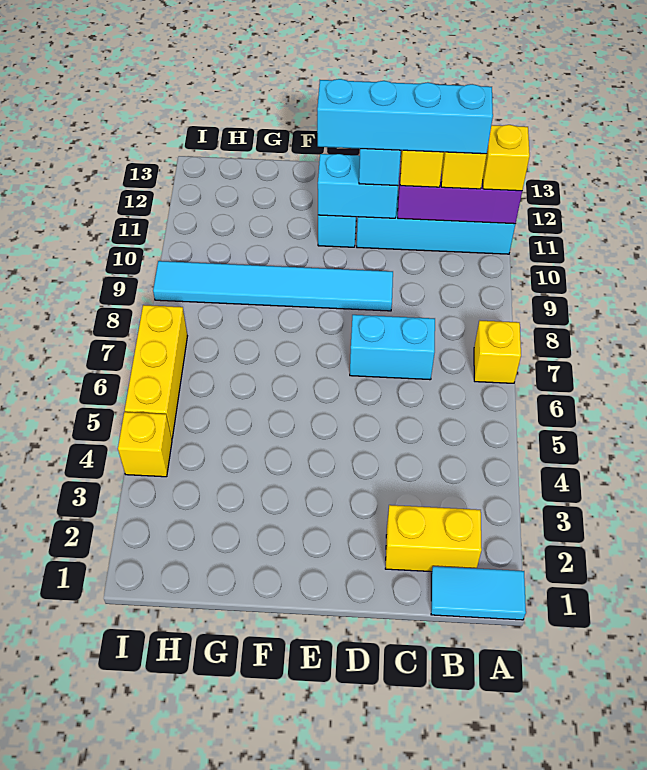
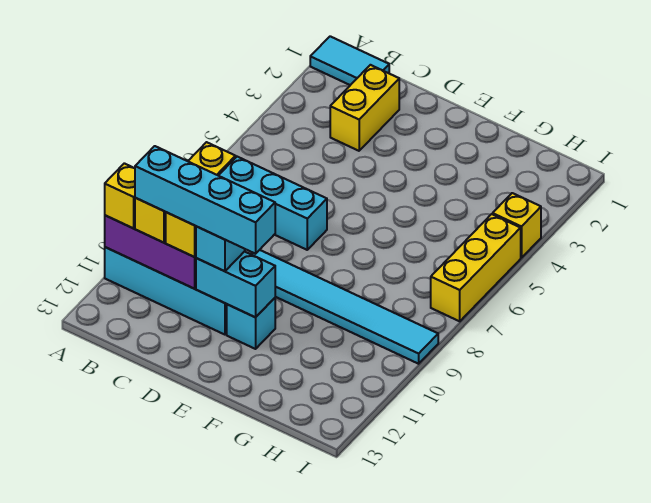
yellow brick B2:C2 level 1 -> yellow brick C2:C3 level 1
cyan brick C7:D7 level 1 -> cyan brick B7:D7 level 1

